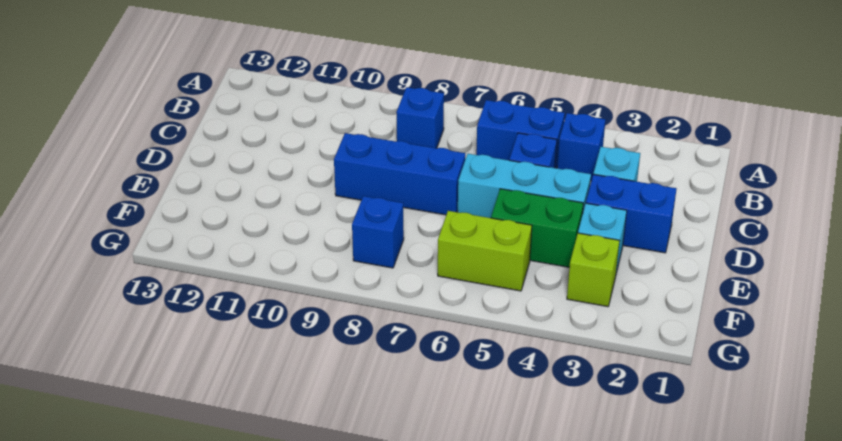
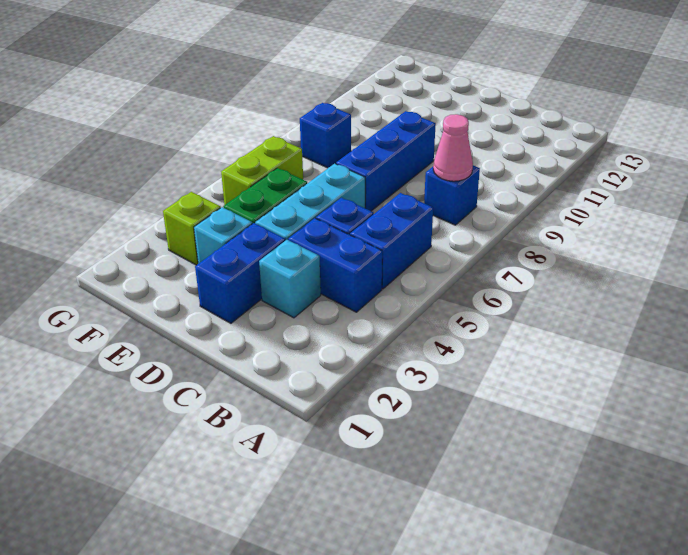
blue brick B4 level 1 -> blue brick B4:C4 level 1
none -> pink cone B8 level 2

